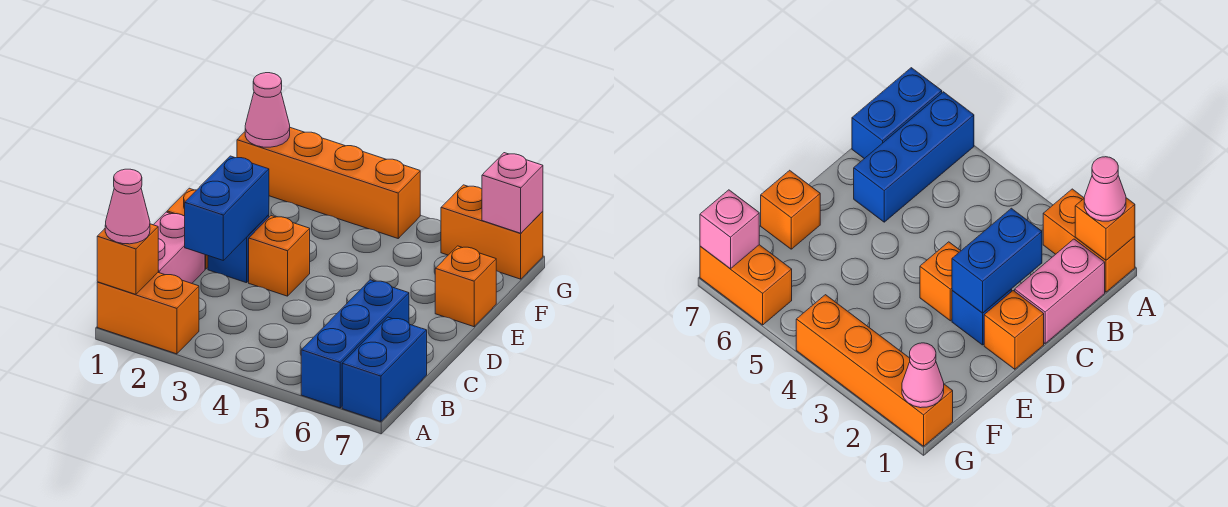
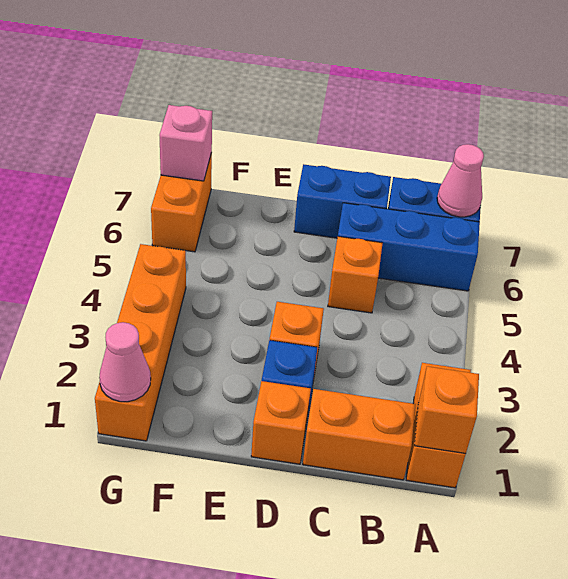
pink cone A1 level 3 -> pink cone A7 level 2
pink brick B1:C1 level 1 -> orange brick B1:C1 level 1
blue brick C2:D2 level 2 -> blue brick C7:D7 level 1
orange brick E7 level 1 -> orange brick C5 level 1

